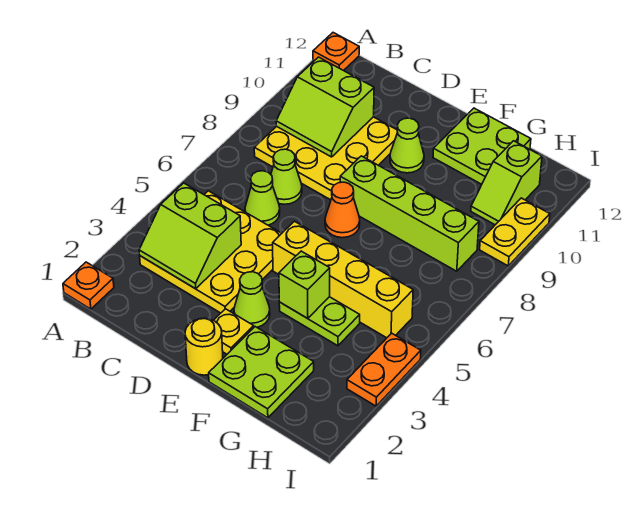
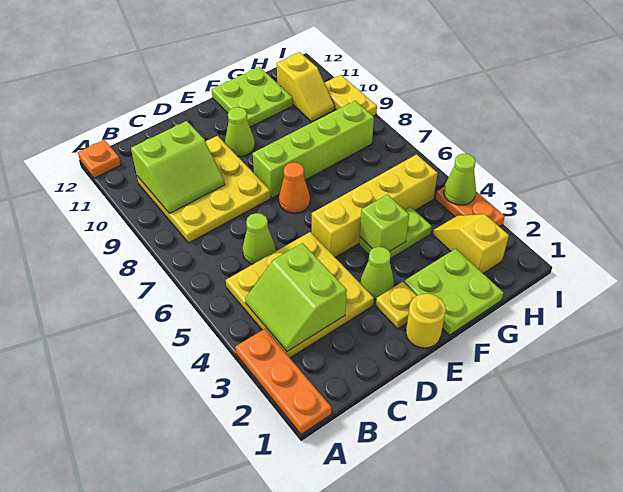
orange plate A1 level 1 -> orange plate A1:A3 level 1
lime slope B3:C4 level 2 top 4 -> lime slope B3:C4 level 2 top C
lime cone C7 level 1 -> lime cone I4 level 2
none -> yellow slope H2:H3 level 1 top 2
lime slope H10:H11 level 1 top 11 -> yellow slope H10:H11 level 1 top 11

